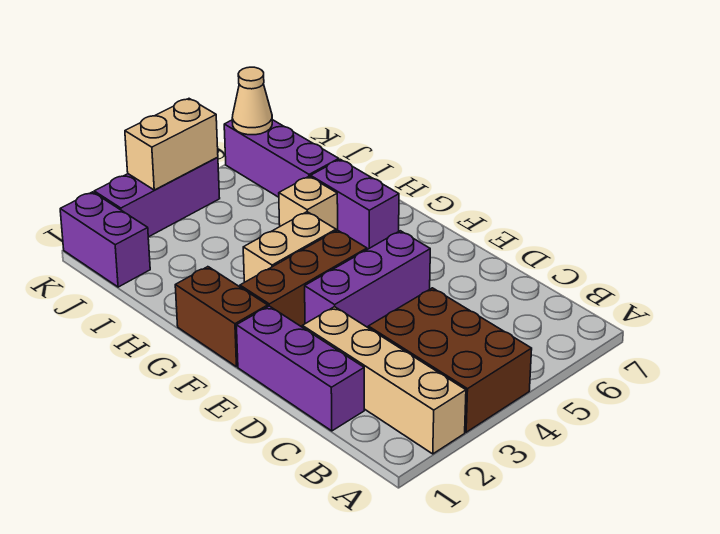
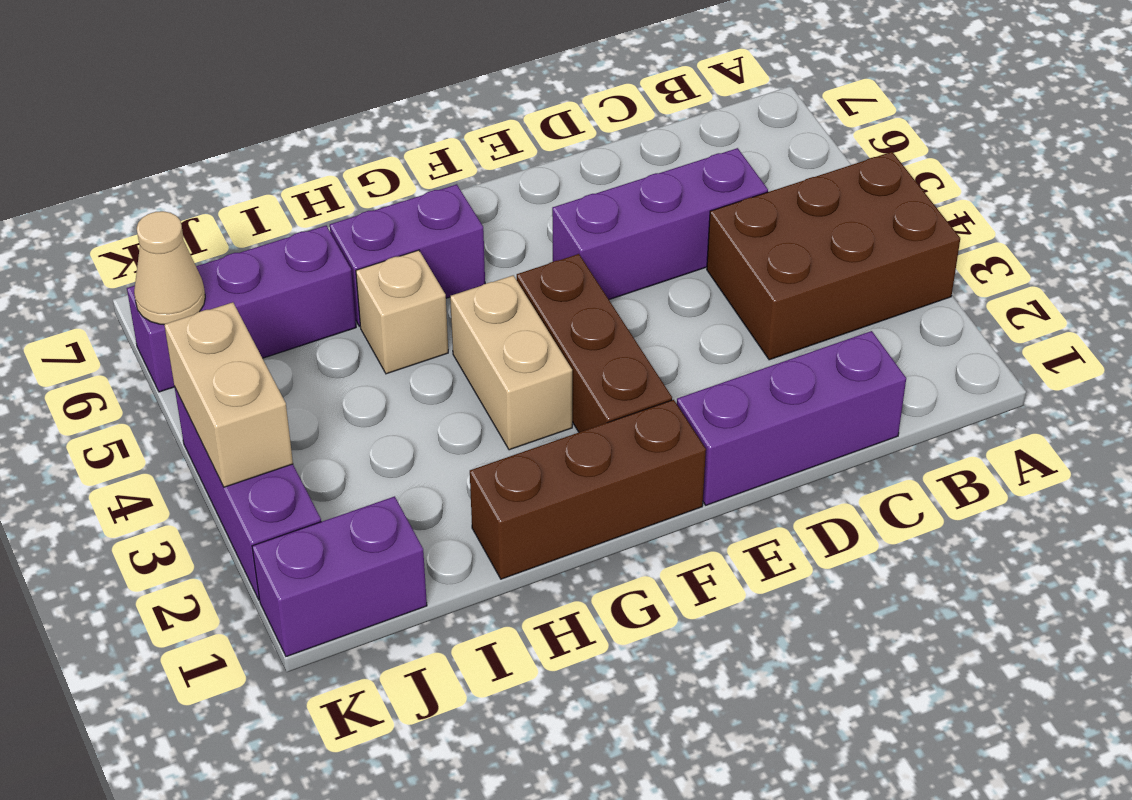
tan brick A2:D2 level 1 -> none
purple brick E3:E5 level 1 -> purple brick C5:E5 level 1
brown brick F1:G1 level 1 -> brown brick F1:H1 level 1

